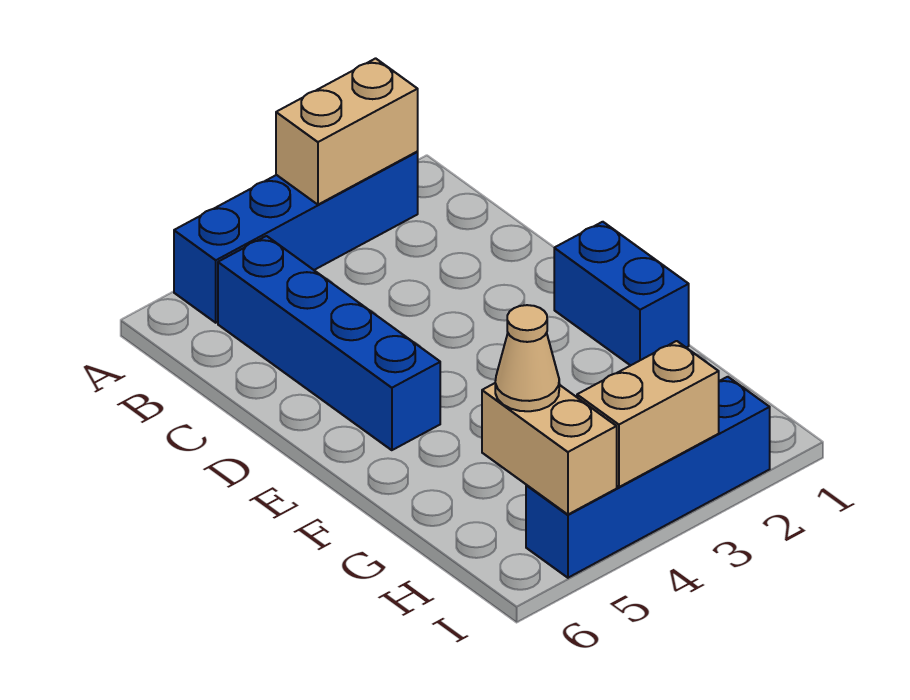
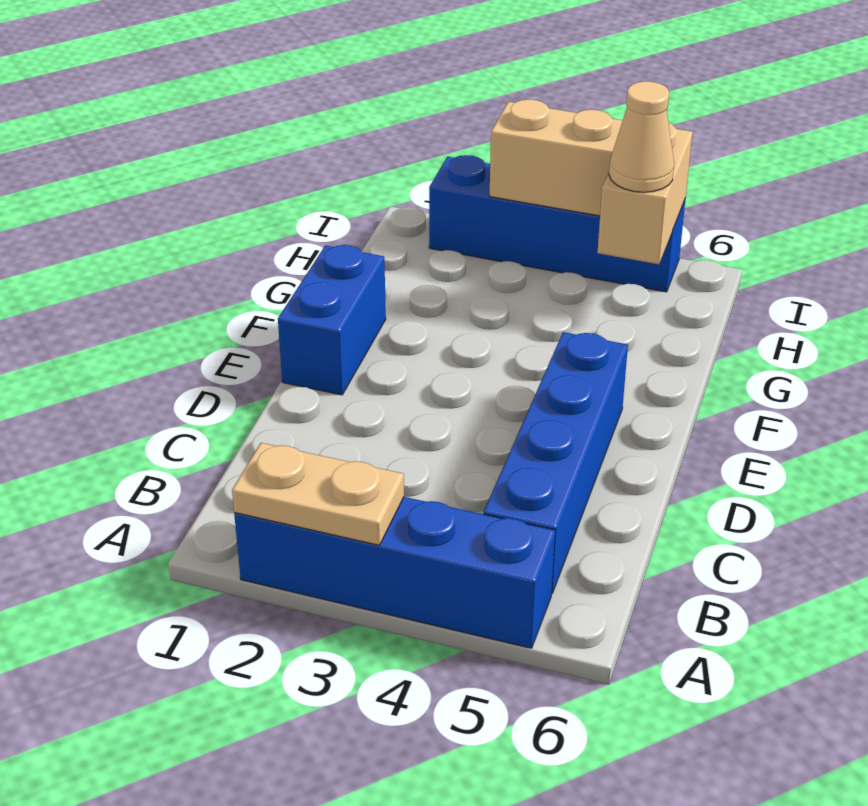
tan brick A2:A3 level 2 -> tan plate A2:A3 level 2

